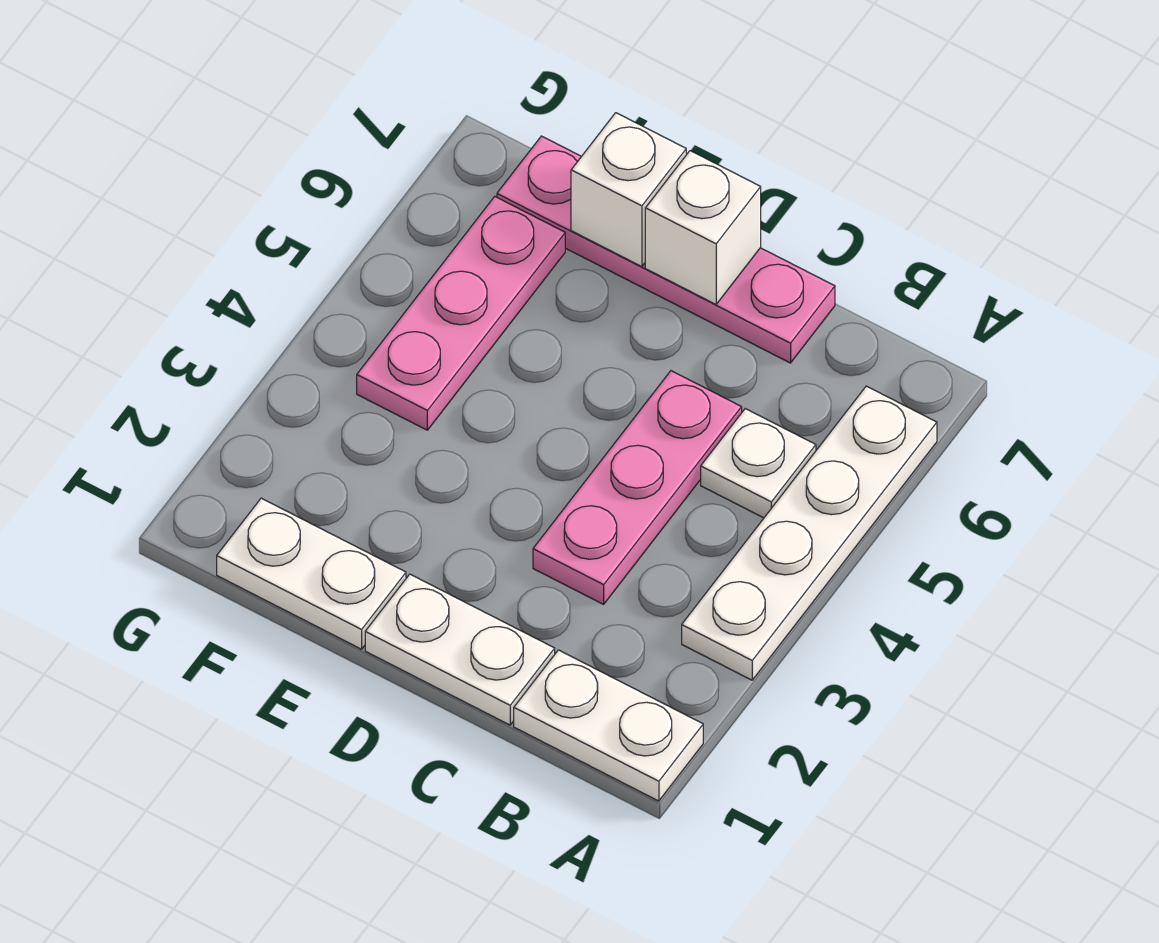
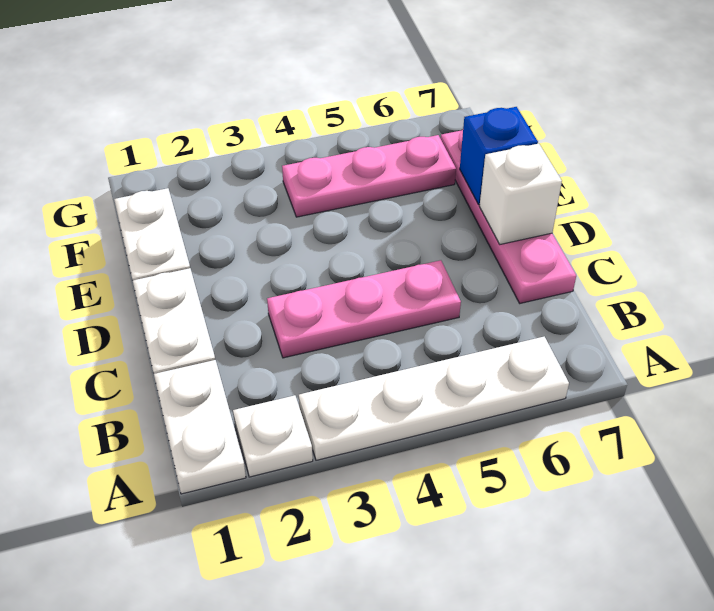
white plate B5 level 1 -> white plate A2 level 1
white brick E7 level 2 -> blue brick E7 level 2

